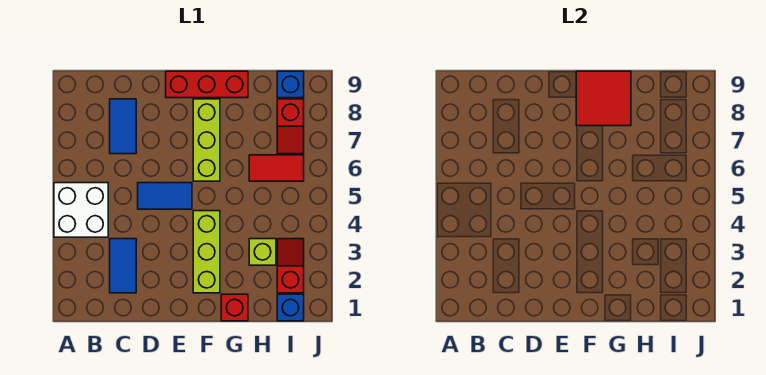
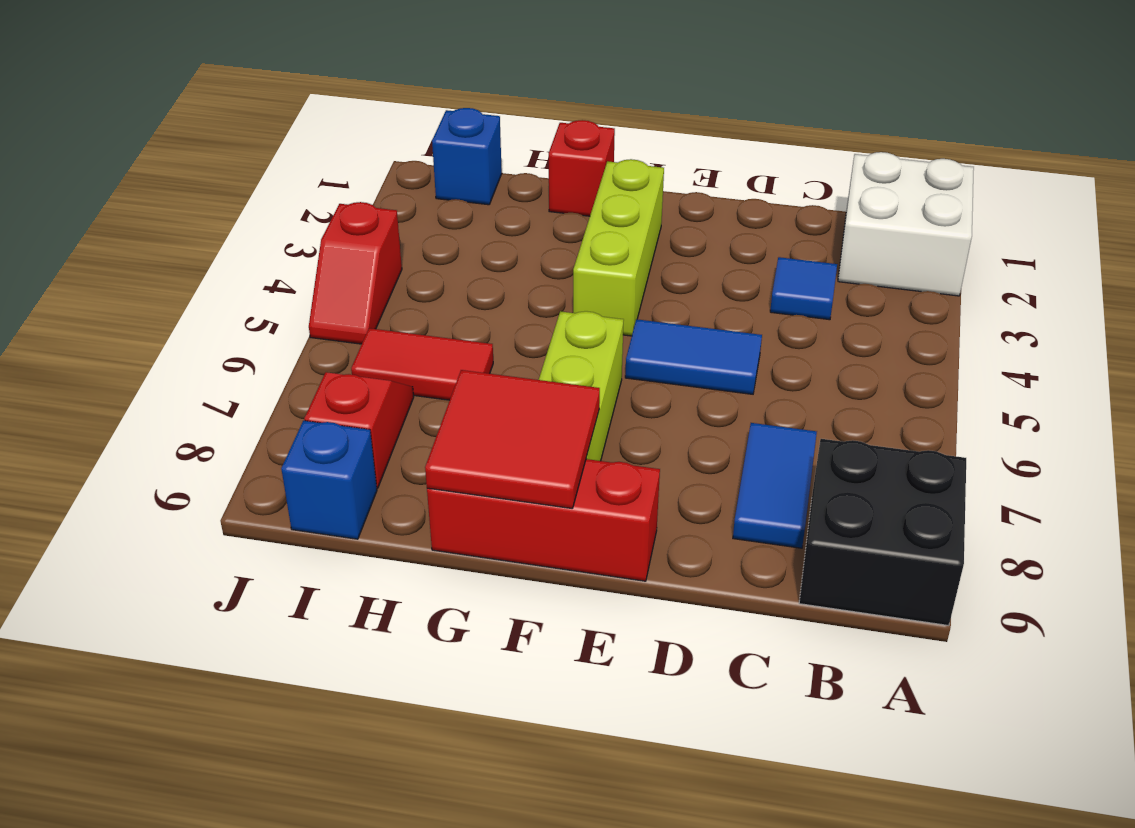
white brick A4:B5 level 1 -> white brick A1:B2 level 1
none -> black brick A8:B9 level 1
blue tile C2:C3 level 1 -> blue tile C3 level 1
lime brick H3 level 1 -> none
red slope I2:I3 level 1 top 2 -> red slope J4:J5 level 1 top 4

